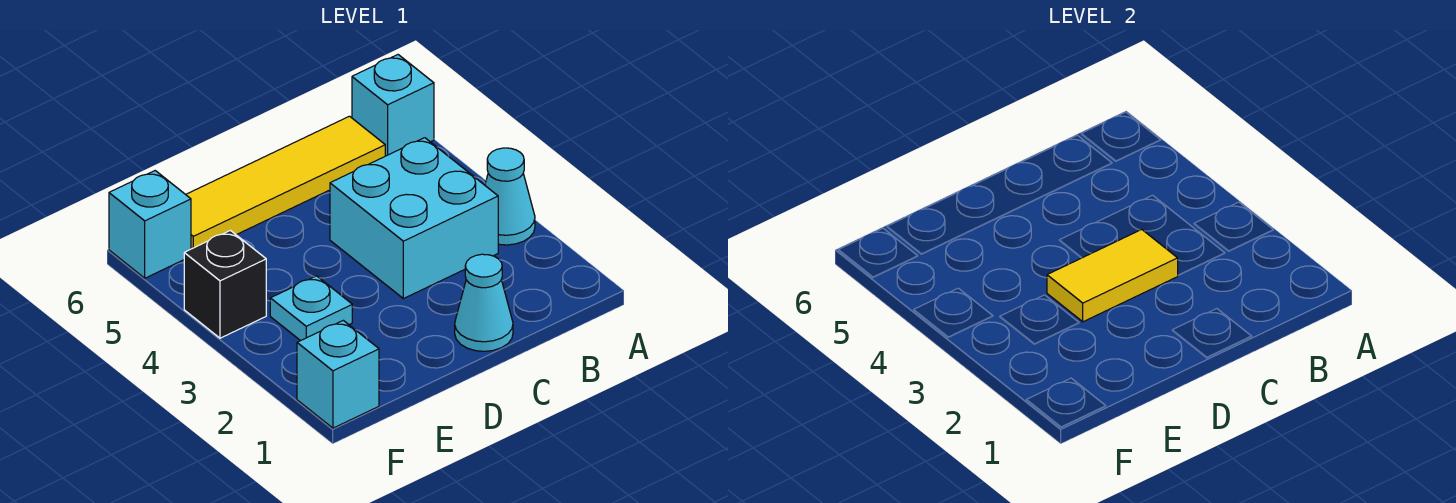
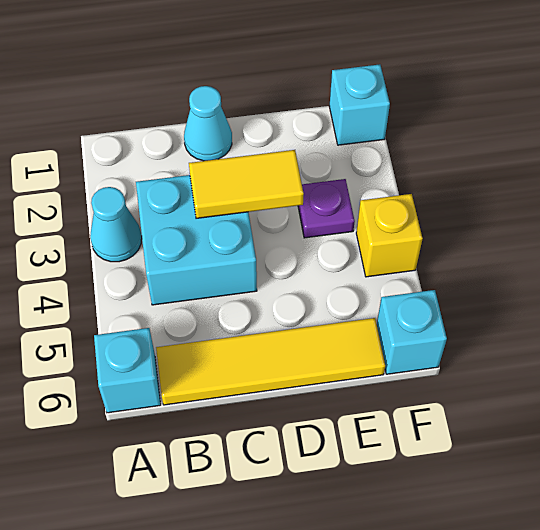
cyan plate E3 level 1 -> purple plate E3 level 1
black brick F4 level 1 -> yellow brick F4 level 1

